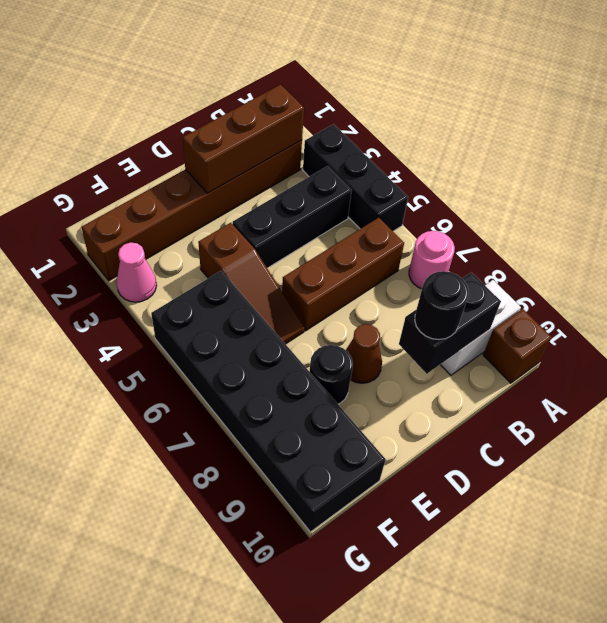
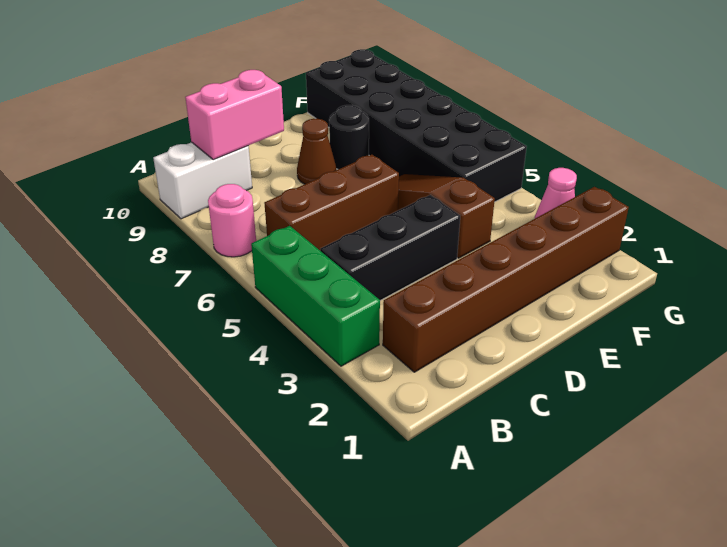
black brick A3:A5 level 1 -> green brick A3:A5 level 1
brown brick A10 level 1 -> none
brown brick B2:D2 level 2 -> none
black brick B9:C9 level 2 -> pink brick B9:C9 level 2
black round brick C9 level 3 -> none

